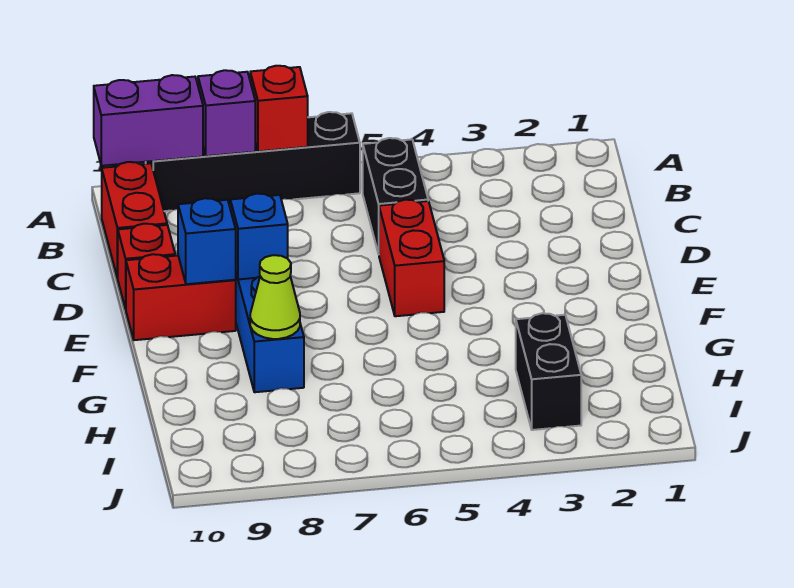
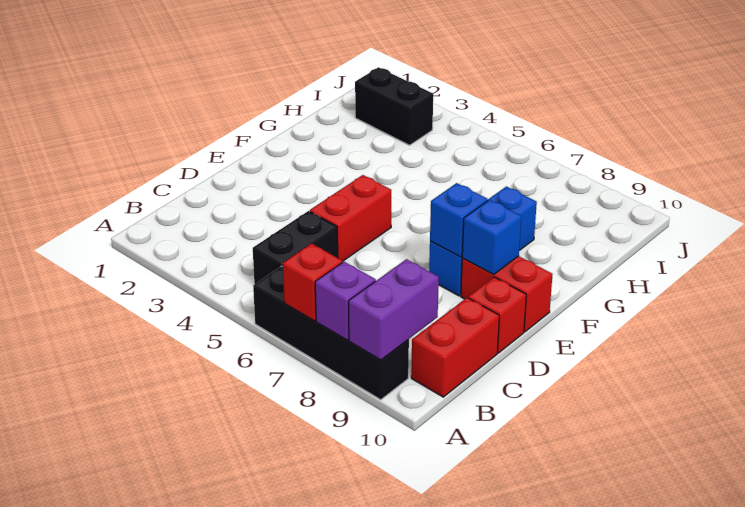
purple brick A9:A10 level 2 -> purple brick A9:B9 level 2
lime cone G8 level 2 -> none
black brick H3:I3 level 1 -> black brick I2:I3 level 1

